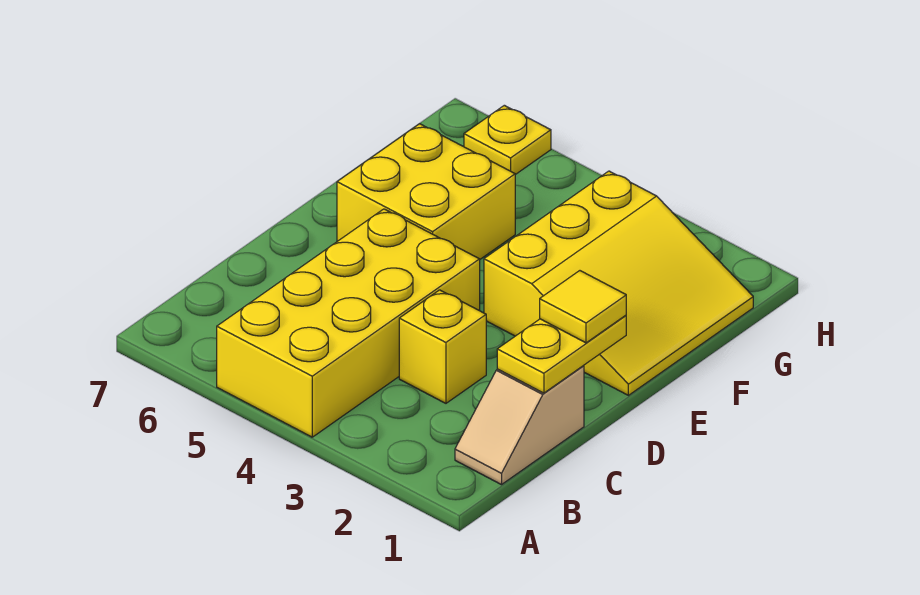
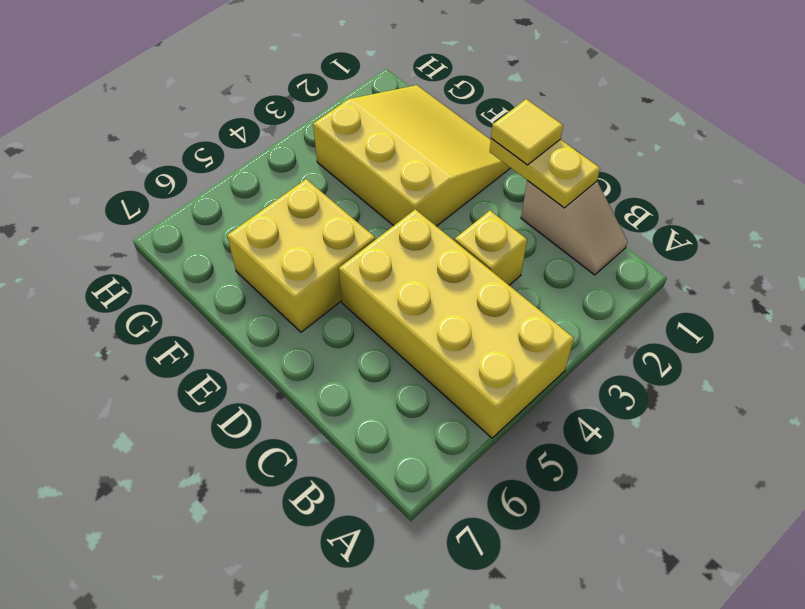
yellow plate H6 level 1 -> none

